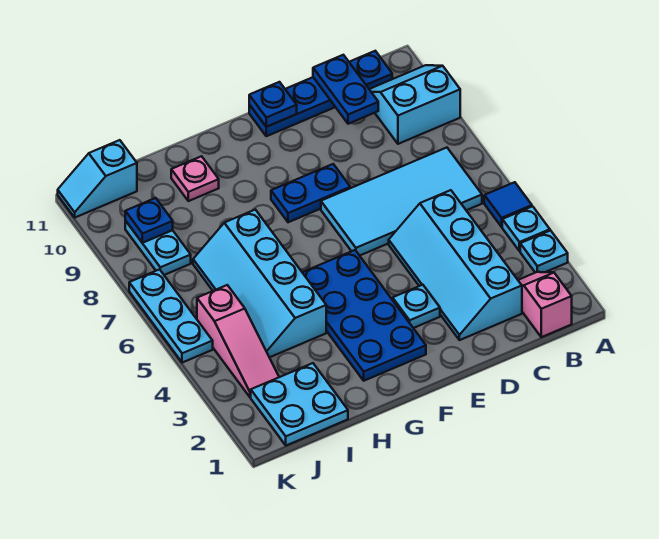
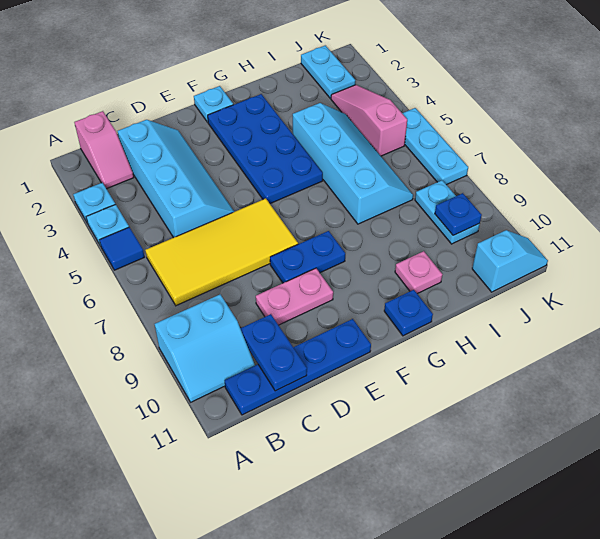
cyan tile B6:E7 level 1 -> yellow tile B6:E7 level 1
none -> pink plate D9:E9 level 1
cyan plate E3 level 1 -> cyan plate F1 level 1
blue plate E11 level 2 -> blue plate G11 level 1
cyan plate I1:J2 level 1 -> cyan plate J1:J2 level 1

